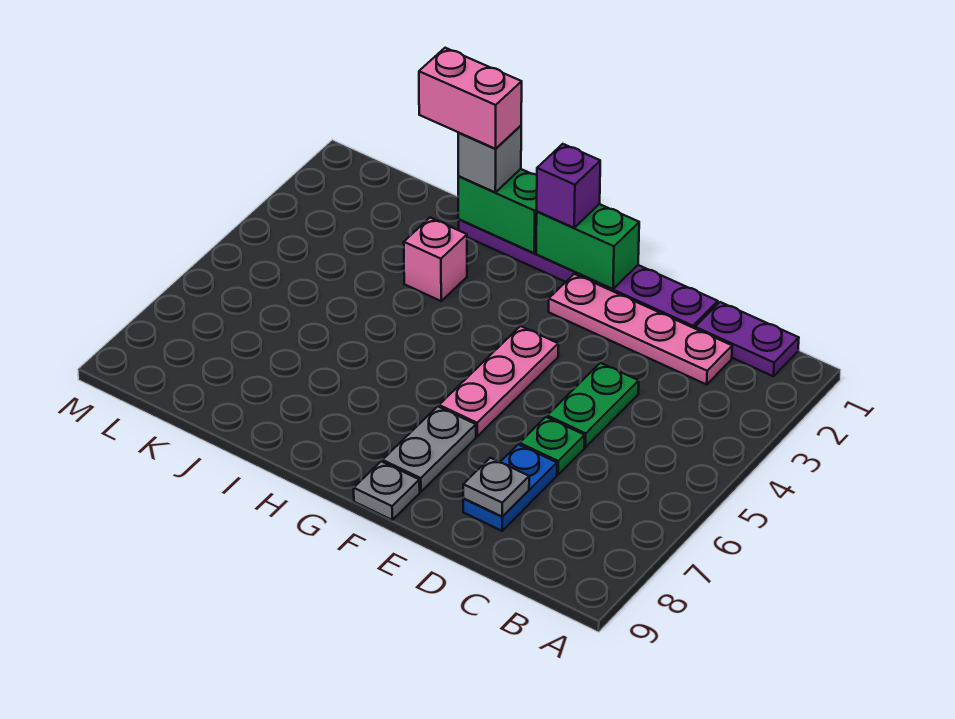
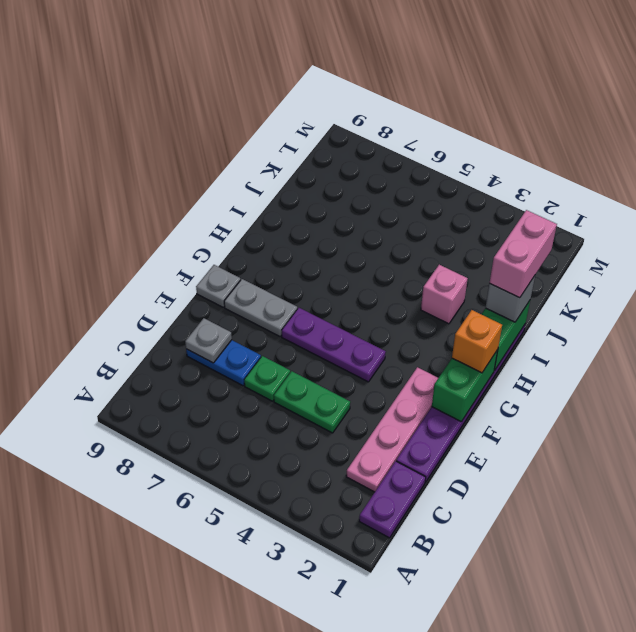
pink plate F4:F6 level 1 -> purple plate F4:F6 level 1
purple brick G1 level 3 -> orange brick G1 level 3

